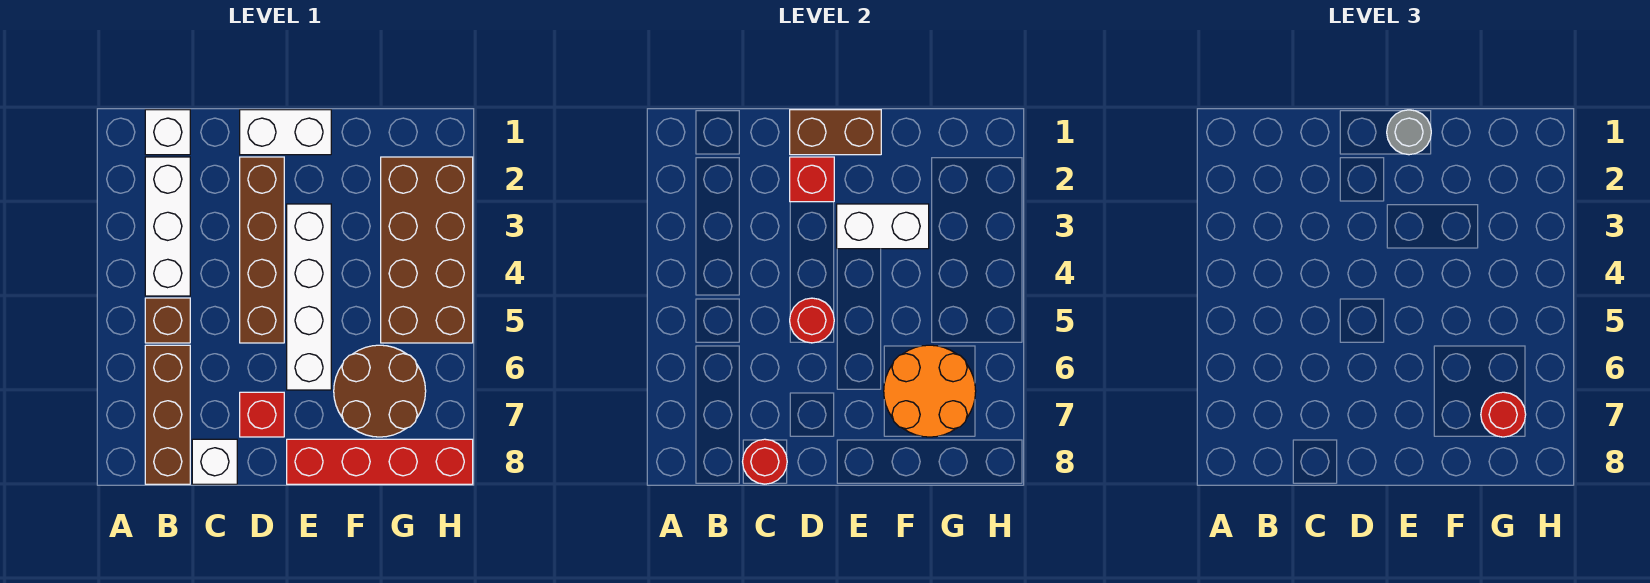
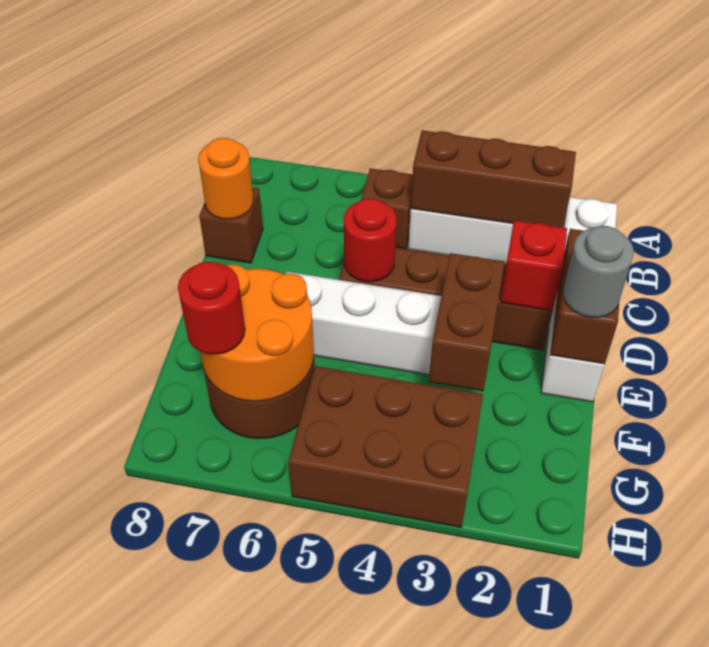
brown brick B6:B8 level 1 -> brown brick B2:B4 level 2
white brick C8 level 1 -> brown brick C8 level 1
red round brick C8 level 2 -> orange round brick C8 level 2
red brick D7 level 1 -> none
white brick E3:F3 level 2 -> brown brick E3:F3 level 2
red brick E8:H8 level 1 -> none
brown brick G2:H5 level 1 -> brown brick G3:H5 level 1

